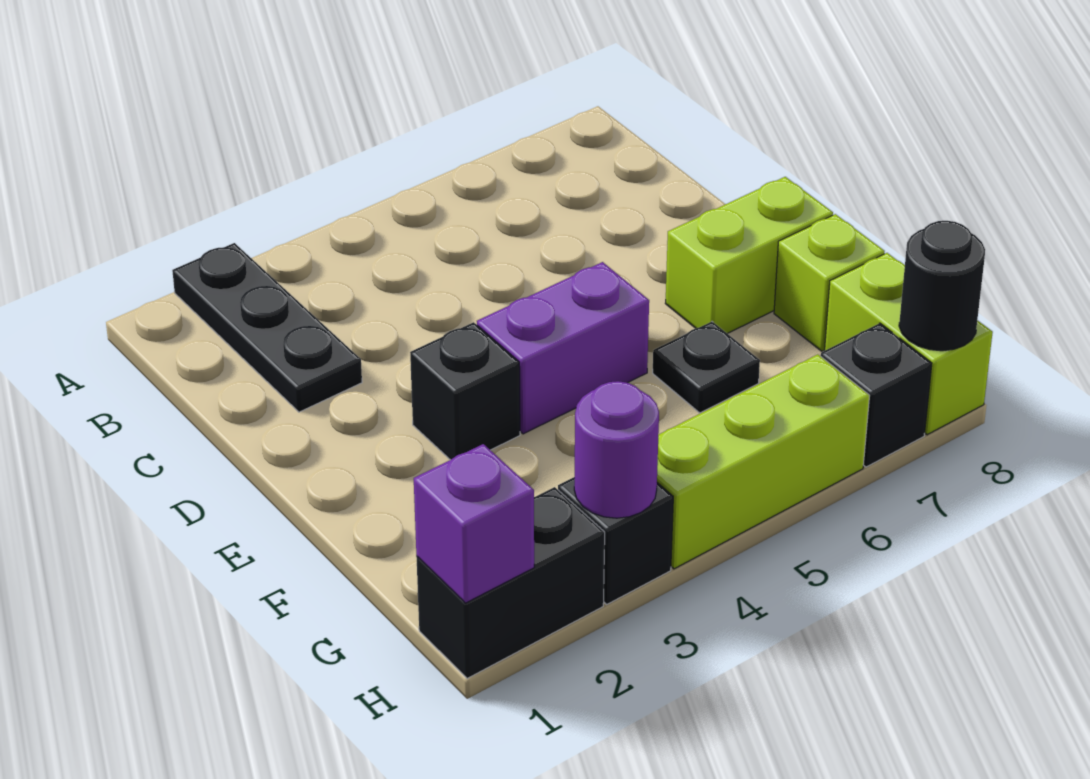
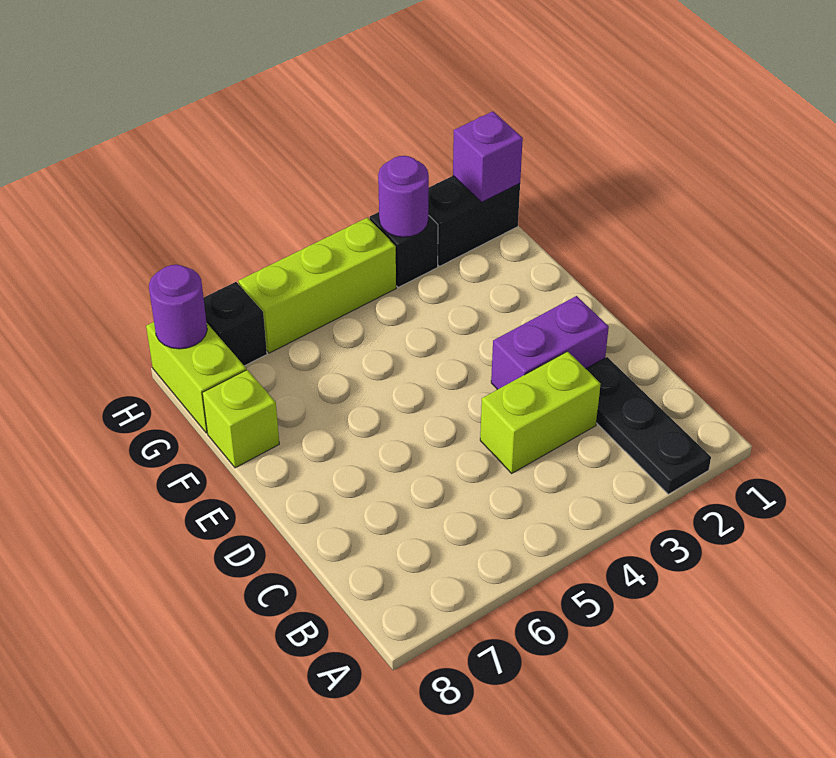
black brick E3 level 1 -> none
purple brick E4:E5 level 1 -> purple brick D2:D3 level 1
lime brick E7:E8 level 1 -> lime brick C3:C4 level 1
black plate F6 level 1 -> none
black round brick H8 level 2 -> purple round brick H8 level 2

